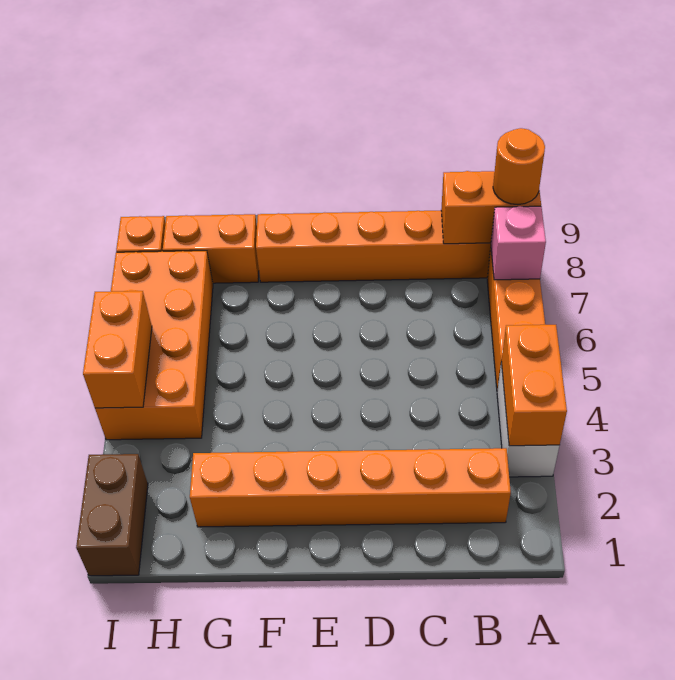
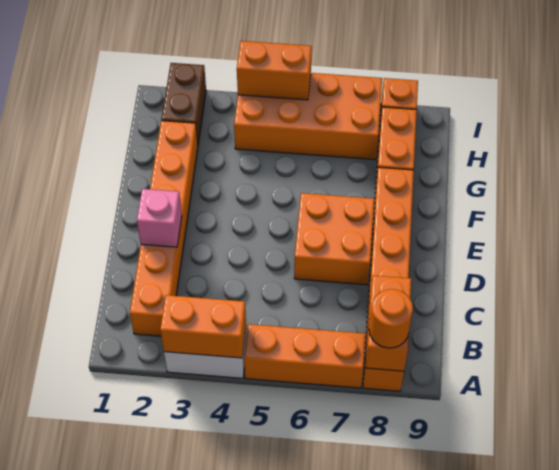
pink brick A7 level 2 -> pink brick D2 level 2
none -> orange brick D6:E7 level 1
brown brick I1:I2 level 1 -> brown brick H2:I2 level 1

